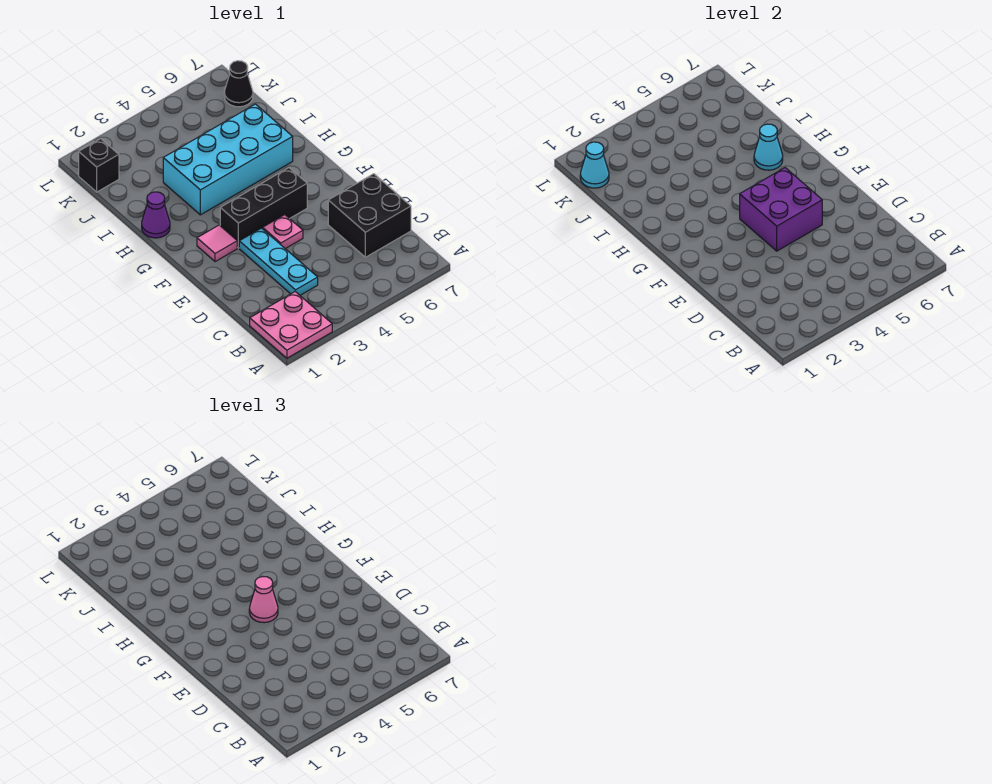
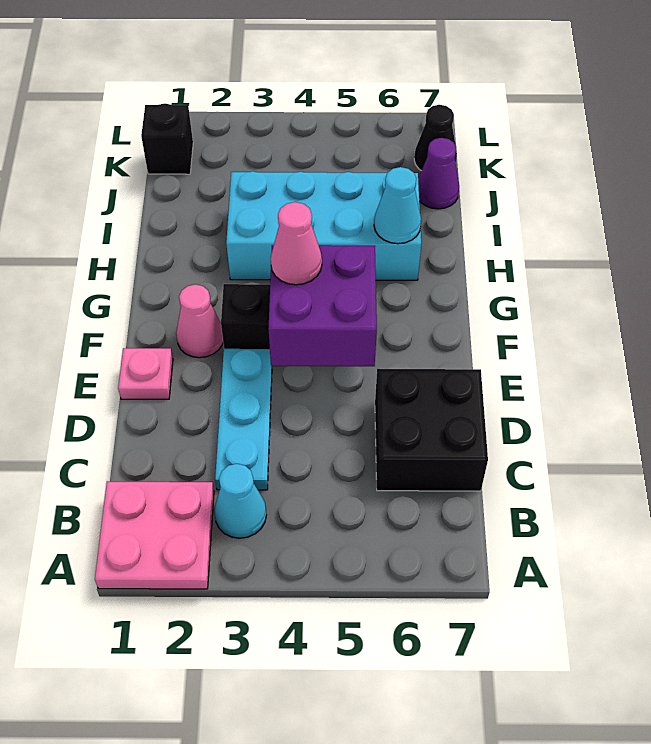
pink plate E4 level 1 -> pink plate E1 level 1
pink tile F2 level 1 -> pink cone F2 level 1
purple cone H1 level 1 -> purple cone J7 level 1
cyan cone K1 level 2 -> cyan cone B3 level 1

